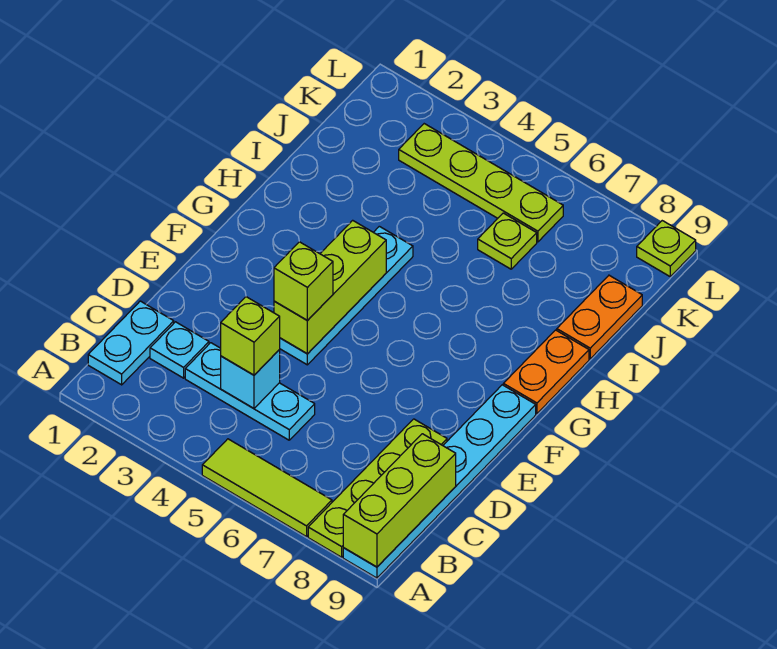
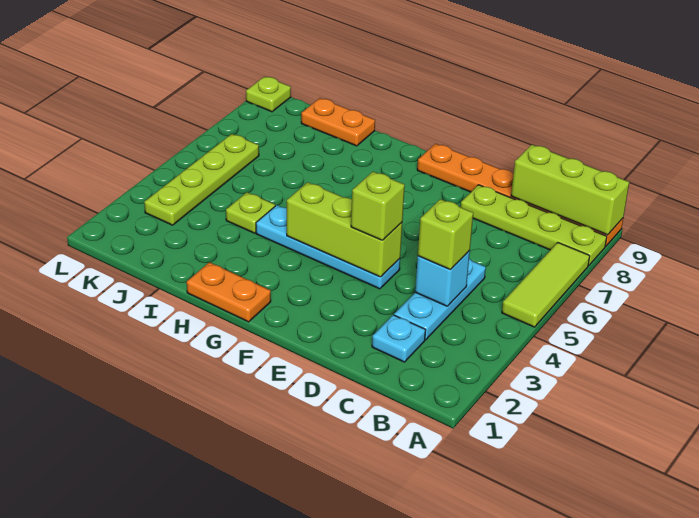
cyan plate A9:F9 level 1 -> orange plate A9:F9 level 1
cyan plate B1:C1 level 1 -> none
orange plate G9:H9 level 1 -> orange plate G1:H1 level 1
lime plate J6 level 1 -> lime plate I4 level 1

